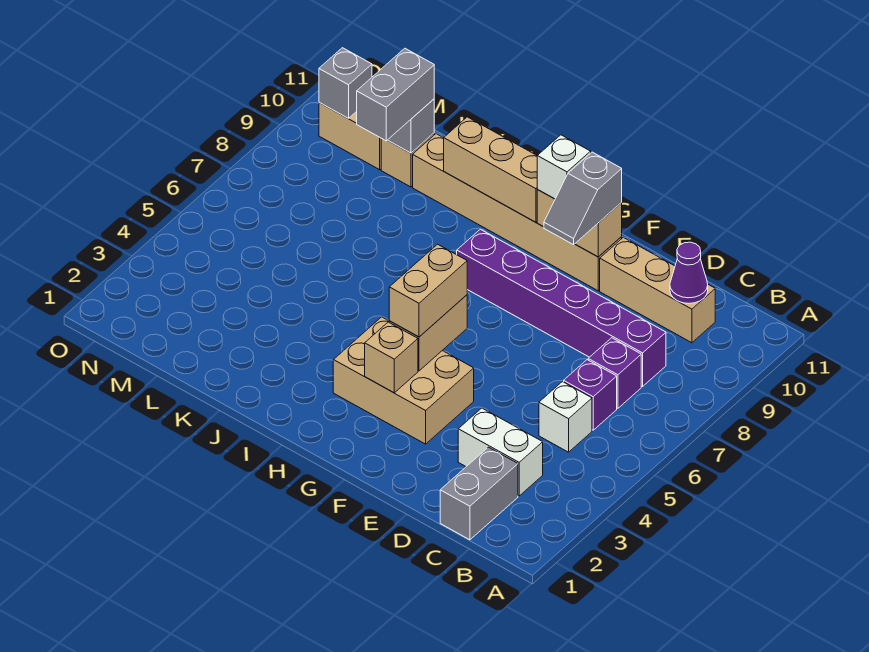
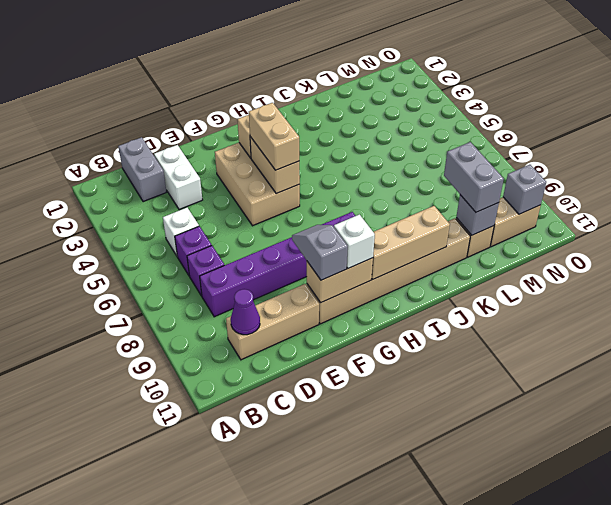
white brick C3:D3 level 1 -> white brick D2:D3 level 1
tan brick F3:H4 level 1 -> tan brick F3:G5 level 1

